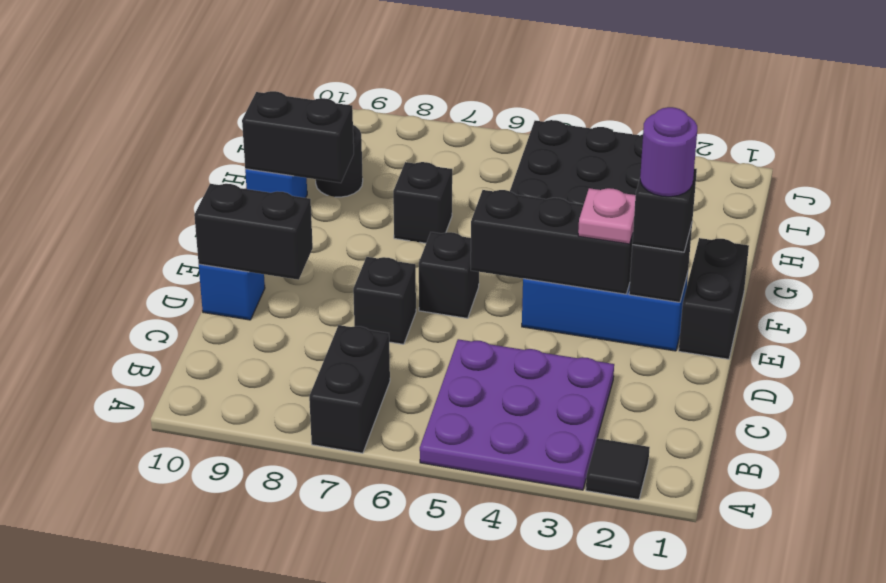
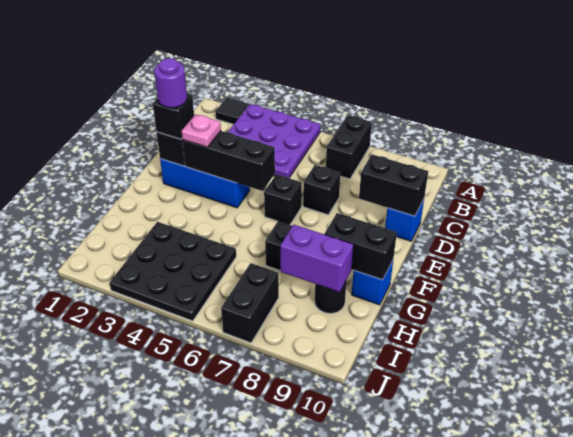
black brick E1:F1 level 1 -> black brick I7:J7 level 1
none -> purple brick H8:H9 level 2

